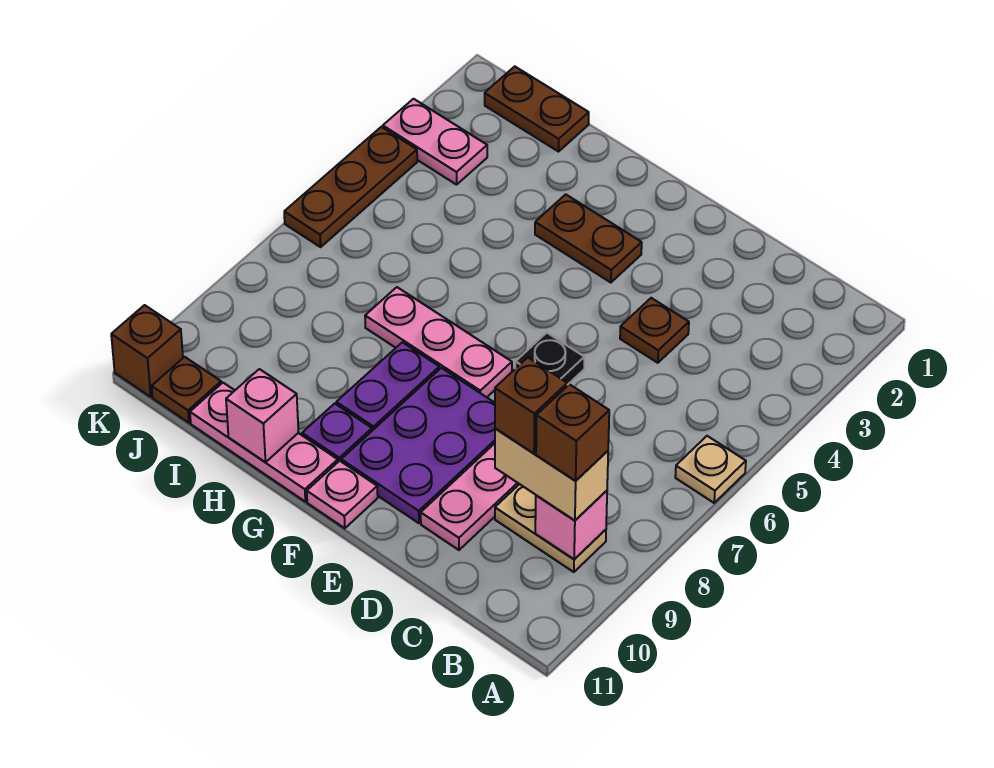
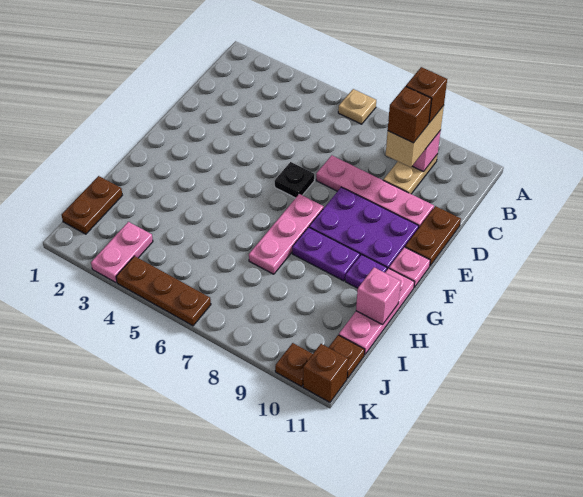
brown plate D4 level 1 -> brown plate K10 level 1
brown plate F3:G3 level 1 -> brown plate D11:E11 level 1

